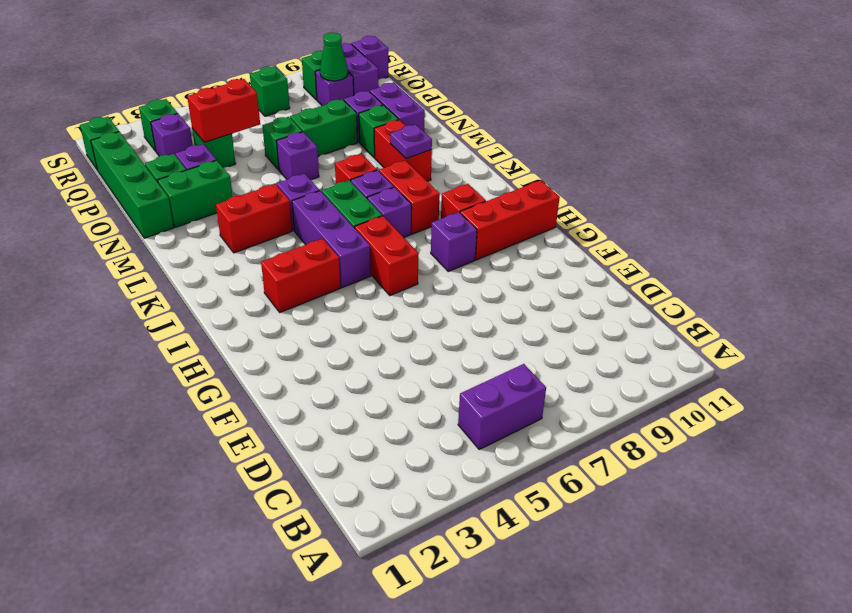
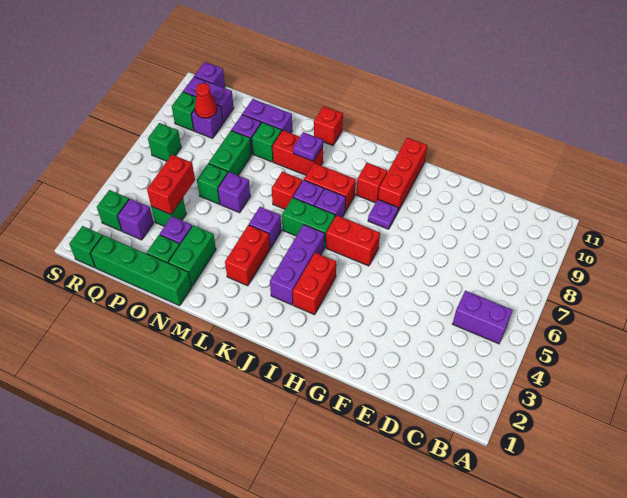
purple brick B5:B6 level 1 -> purple brick B5:C5 level 1
purple brick H8 level 1 -> purple plate H8 level 1
purple brick I5:K5 level 1 -> purple brick J3:J5 level 1
none -> red brick L11 level 1
green cone Q9 level 2 -> red cone Q9 level 2

